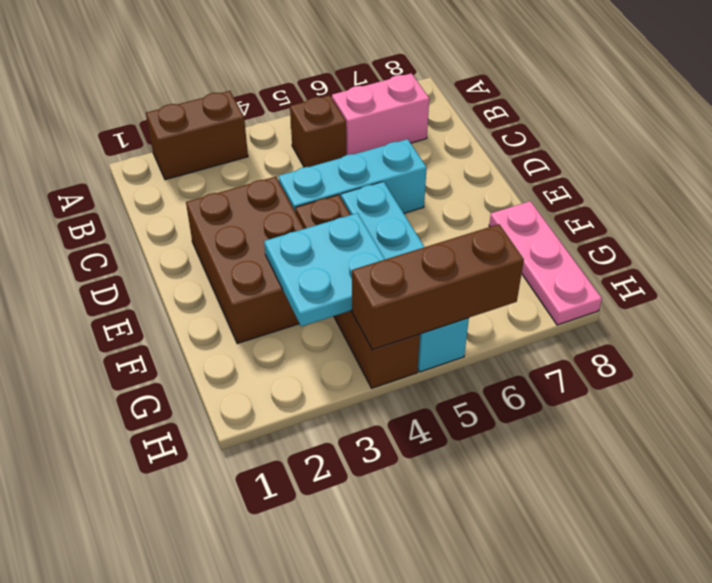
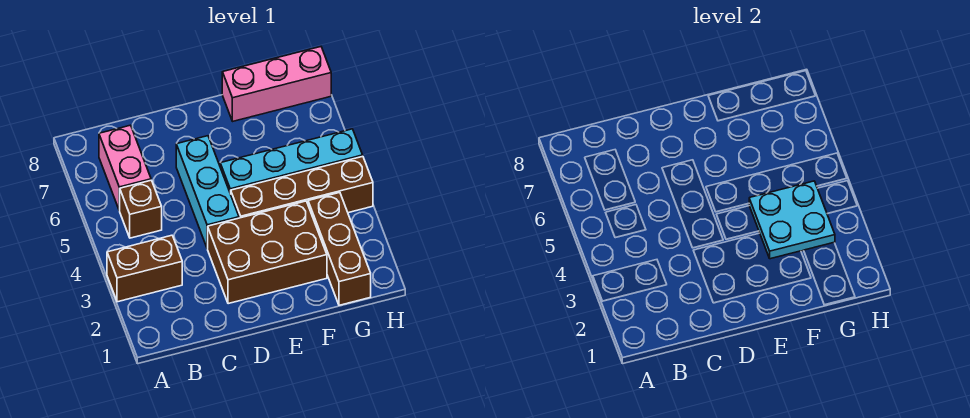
brown brick A2:A3 level 1 -> brown brick A3:B3 level 1
pink plate F8:H8 level 1 -> pink brick F8:H8 level 1
brown brick H4:H6 level 2 -> brown brick G1:G3 level 1

